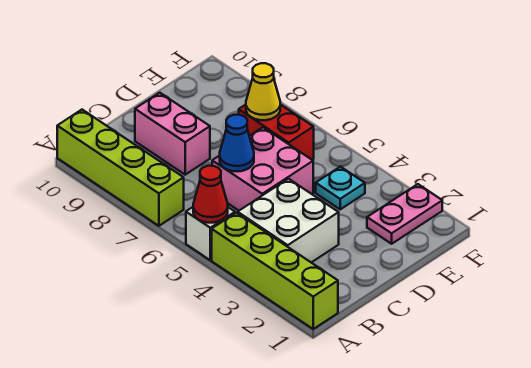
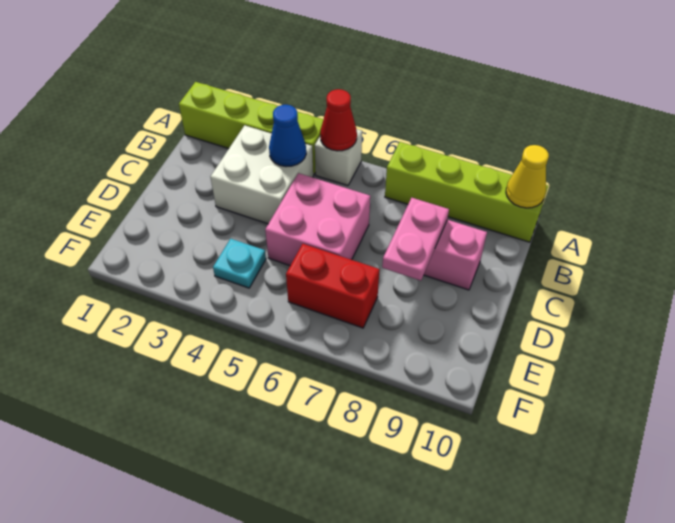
blue cone C6 level 2 -> blue cone B4 level 2
pink plate E2:F2 level 1 -> pink plate C8:D8 level 2
yellow cone E7 level 2 -> yellow cone A10 level 2

